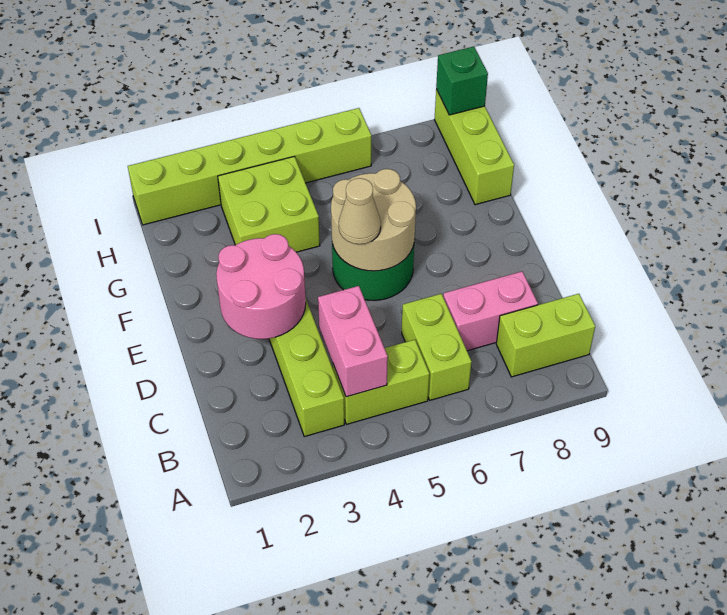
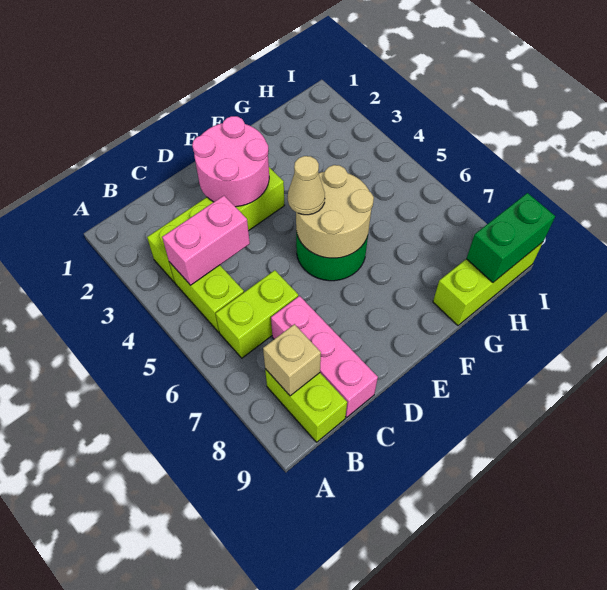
none -> tan brick B8 level 2
pink brick C7:C8 level 1 -> pink brick C7:C9 level 1
lime brick G3:H4 level 1 -> none
lime brick I1:I6 level 1 -> none
green brick I9 level 2 -> green brick H9:I9 level 2

